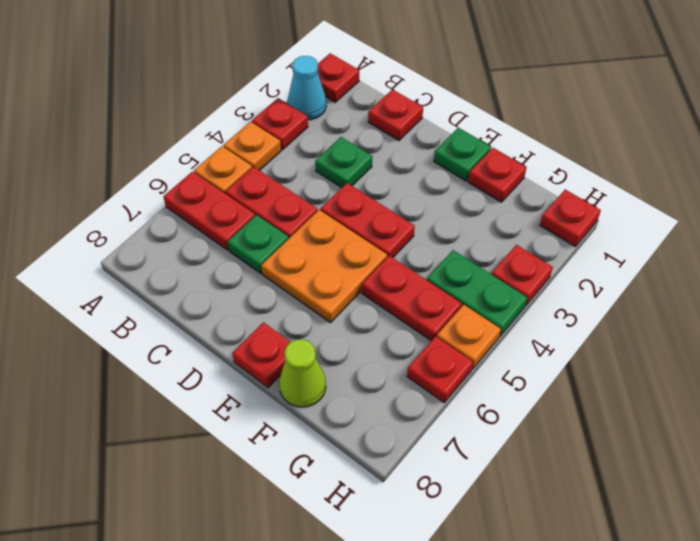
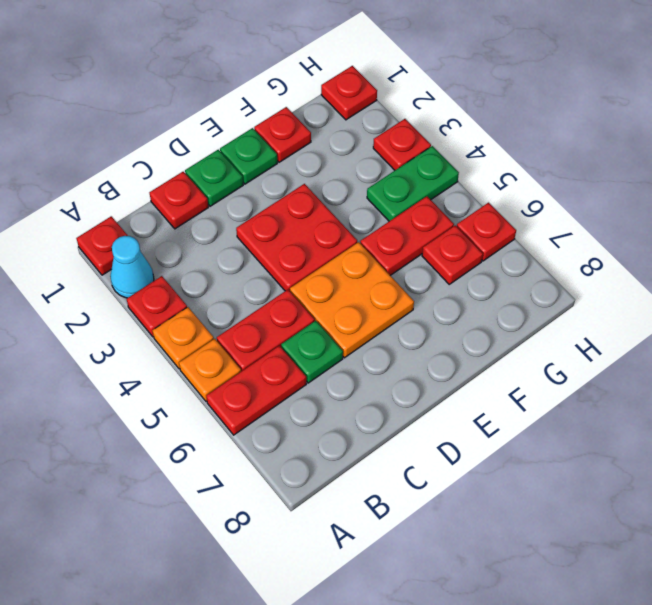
green plate C3 level 1 -> green plate D1 level 1
red plate D4:E4 level 1 -> red plate D3:E4 level 1
red plate E8 level 1 -> red plate G6 level 1
lime cone F8 level 1 -> none
orange plate H5 level 1 -> none

